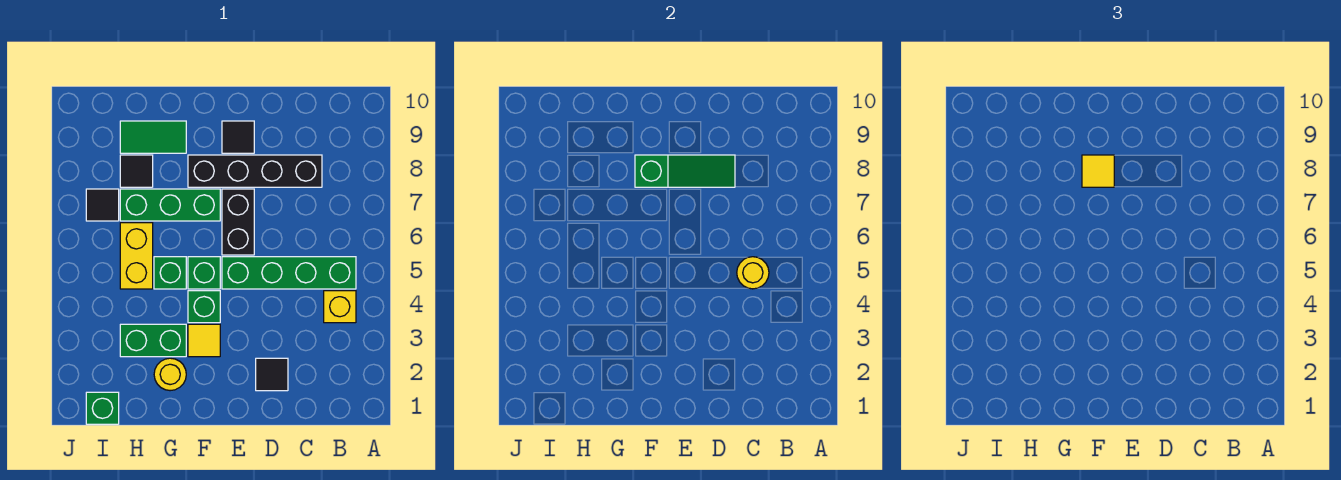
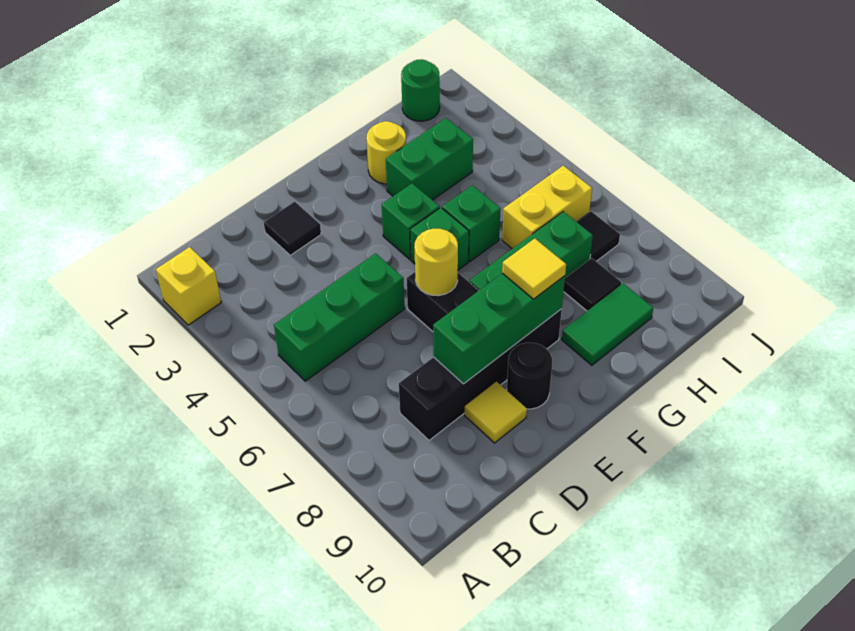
yellow brick B4 level 1 -> yellow brick A2 level 1
green brick B5:E5 level 1 -> green brick B5:D5 level 1
yellow round brick C5 level 2 -> yellow round brick E6 level 2
green slope D8:F8 level 2 top F -> green brick D8:F8 level 2
black tile E9 level 1 -> black round brick E9 level 1
yellow tile F3 level 1 -> yellow tile D9 level 1
yellow brick H5:H6 level 1 -> yellow brick H6:I6 level 1
green brick I1 level 1 -> green round brick I1 level 1

